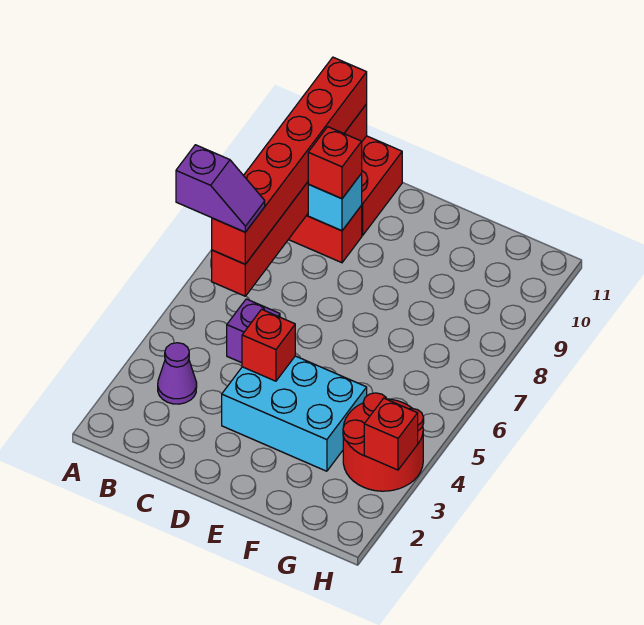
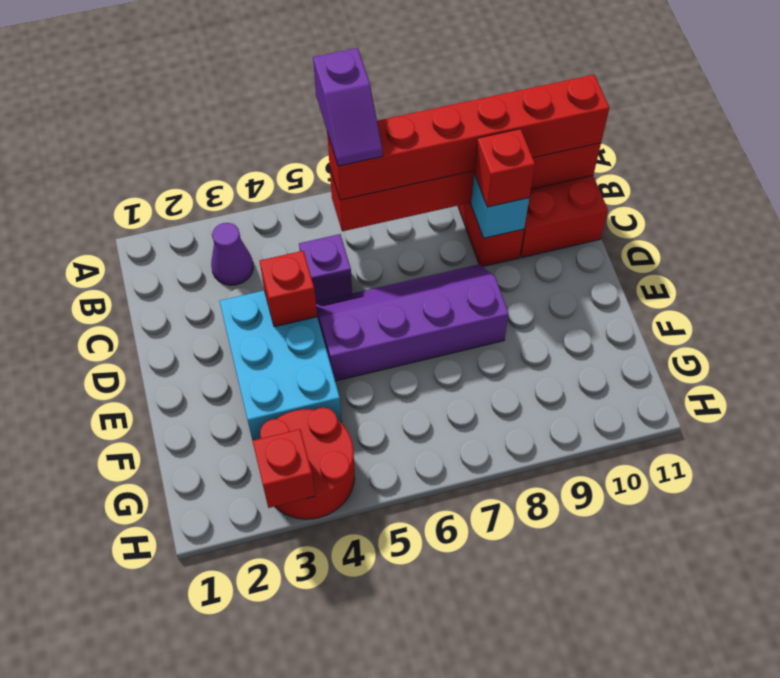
none -> purple slope D5:E8 level 1 top E

